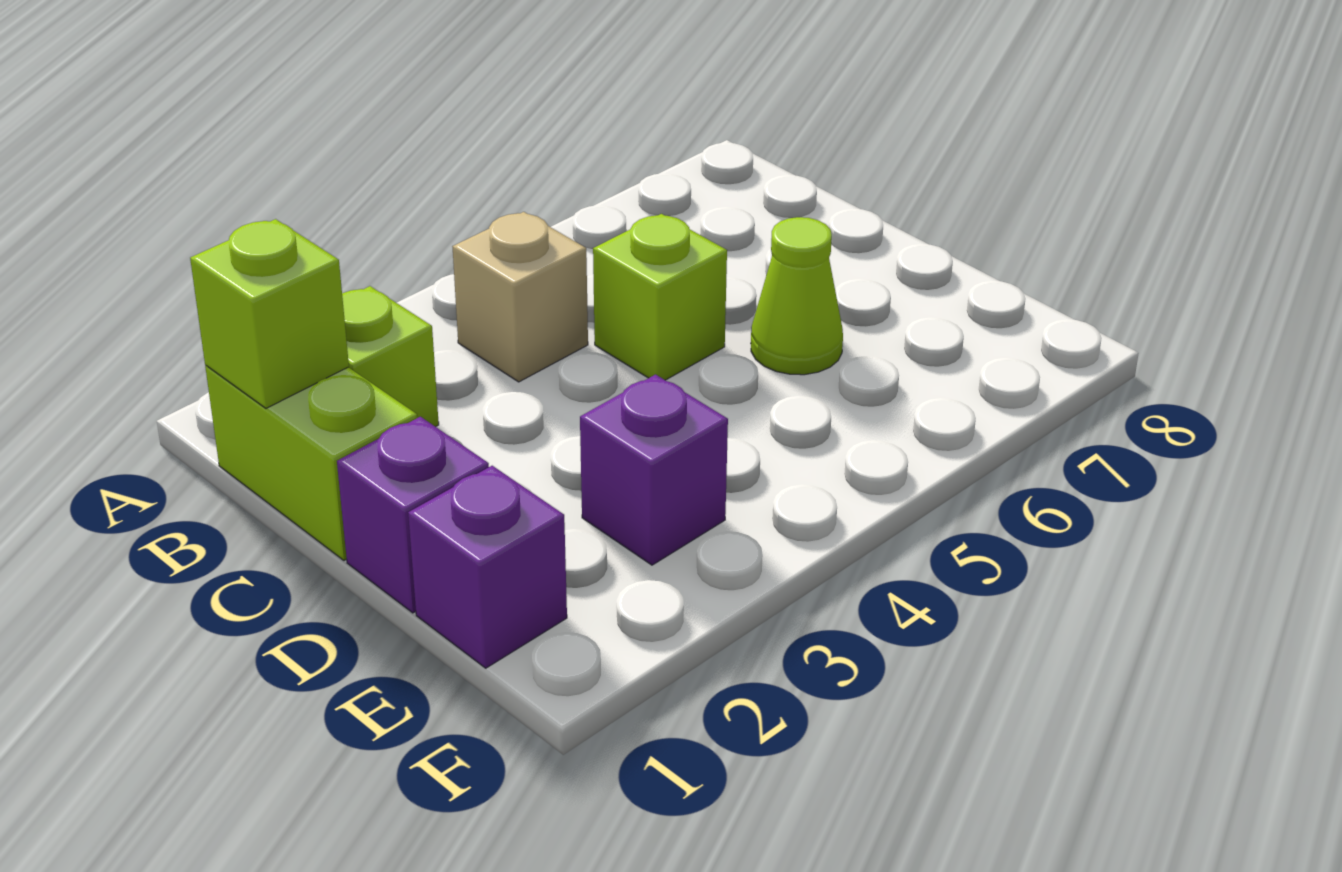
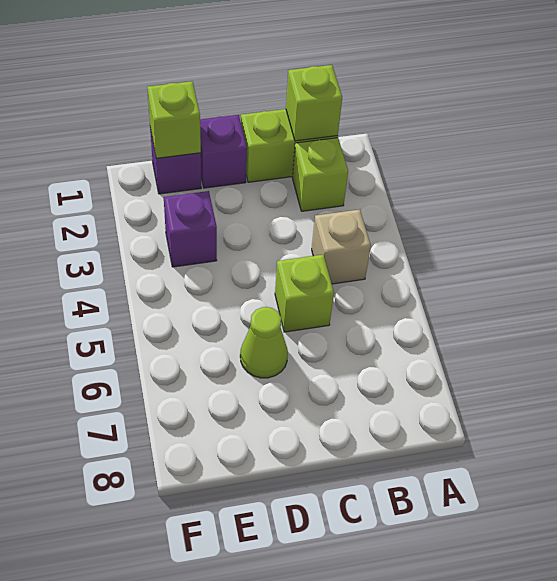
none -> lime brick E1 level 2

